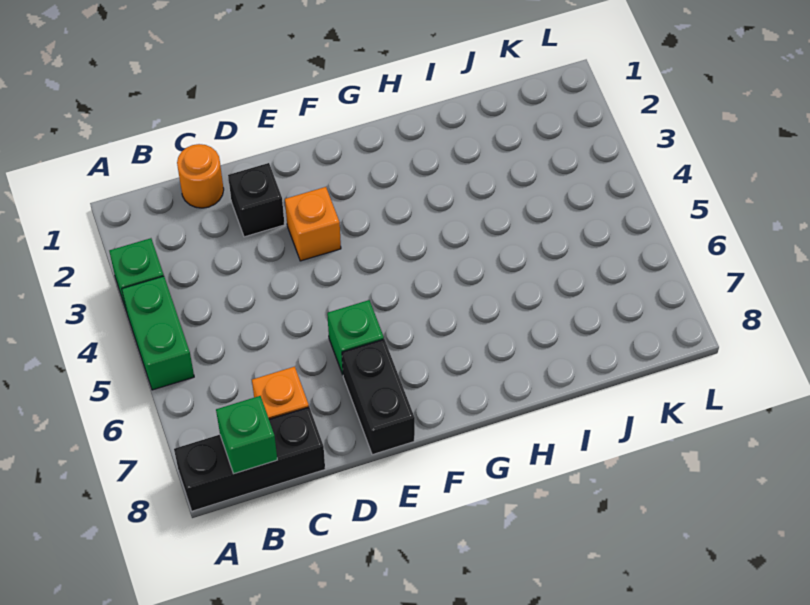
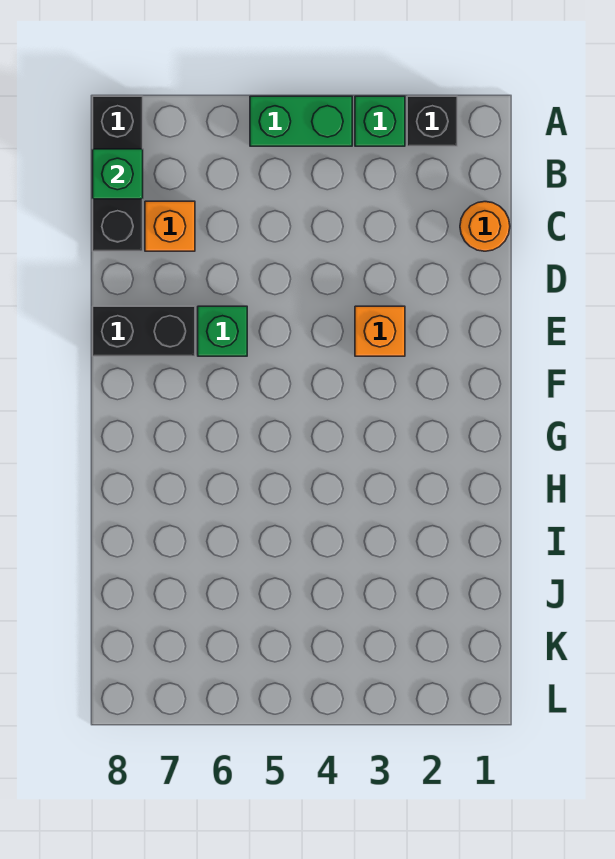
black brick D2 level 1 -> black brick A2 level 1

